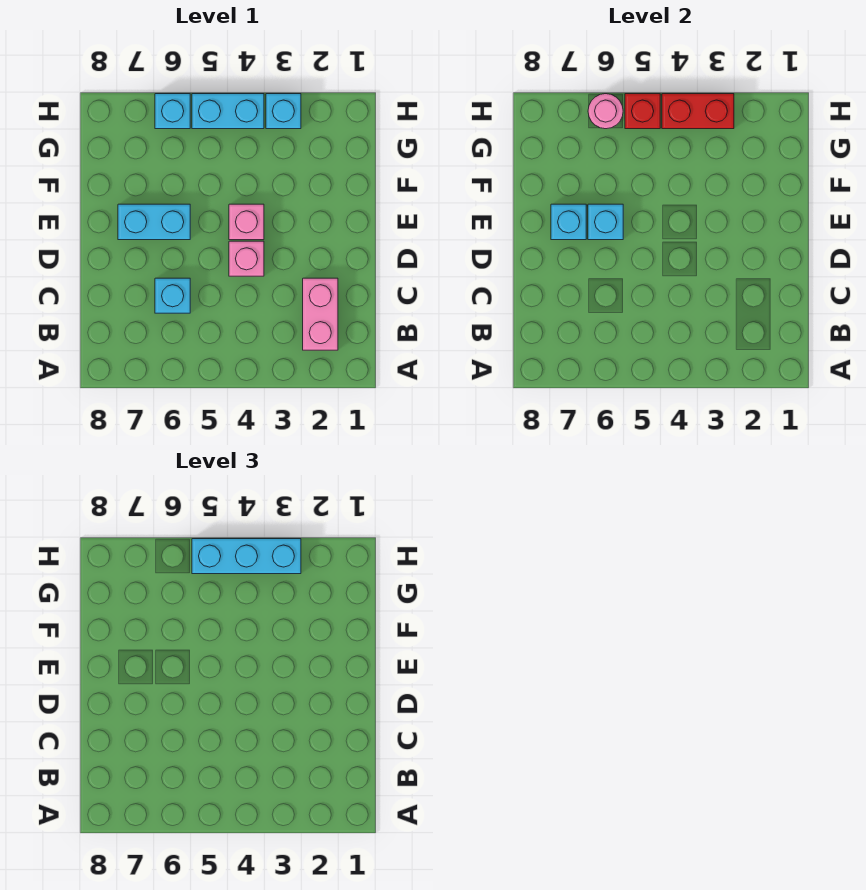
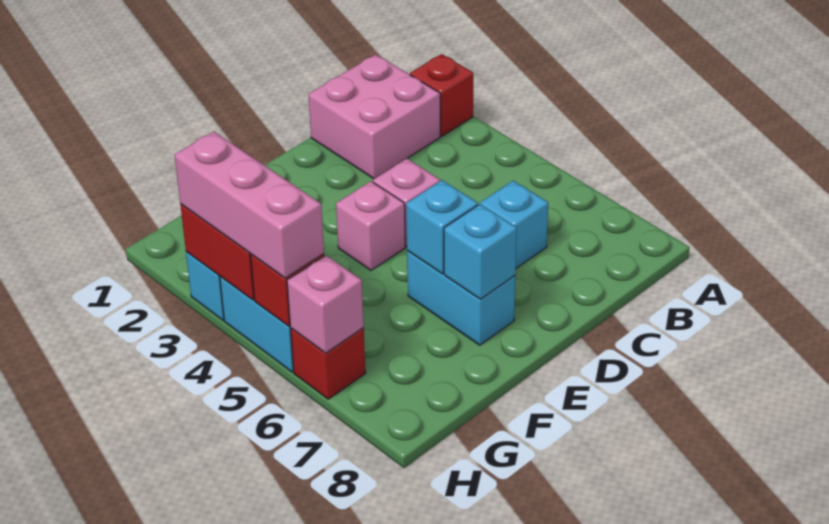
none -> red brick A2 level 1
pink brick B2:C2 level 1 -> pink brick B1:C2 level 1
cyan brick H3:H5 level 3 -> pink brick H3:H5 level 3
cyan brick H6 level 1 -> red brick H6 level 1
pink round brick H6 level 2 -> pink brick H6 level 2

